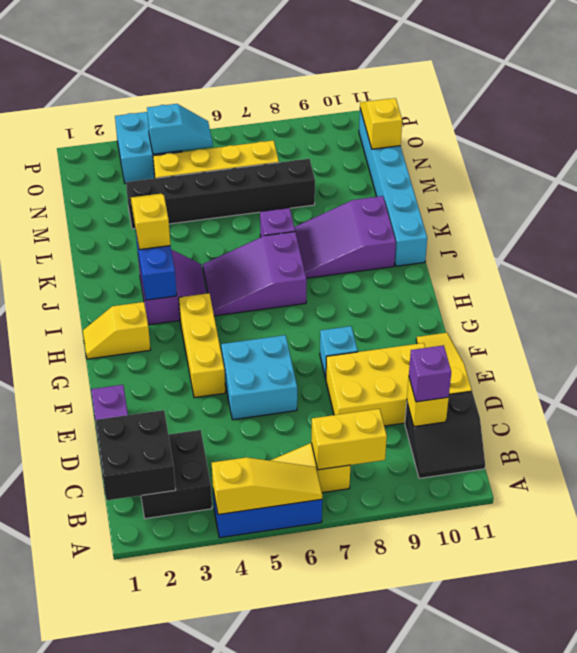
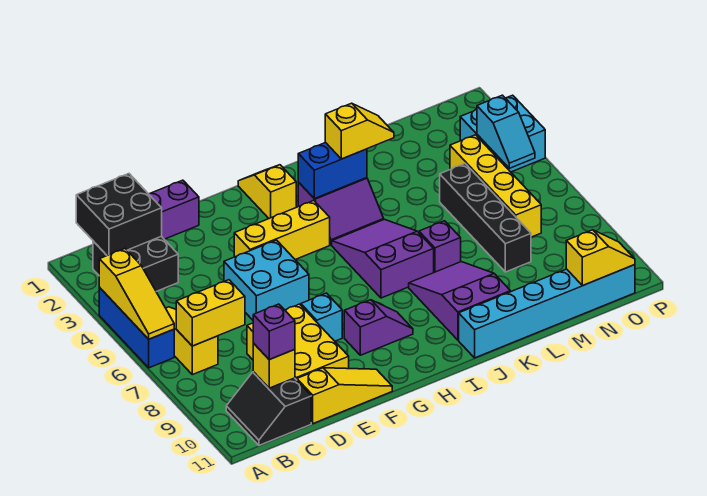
yellow brick B7:B8 level 2 -> yellow brick B7:C7 level 2
none -> purple slope G9:H9 level 1 top G
black brick M3:M8 level 1 -> black brick M5:M8 level 1

